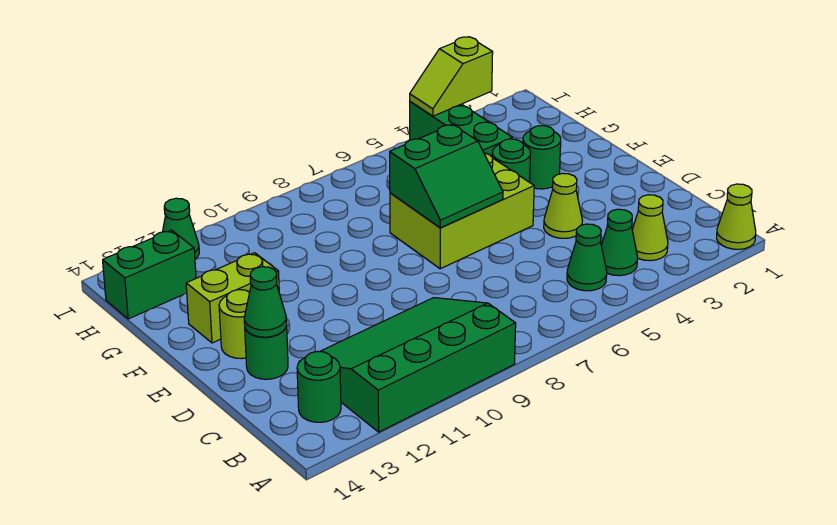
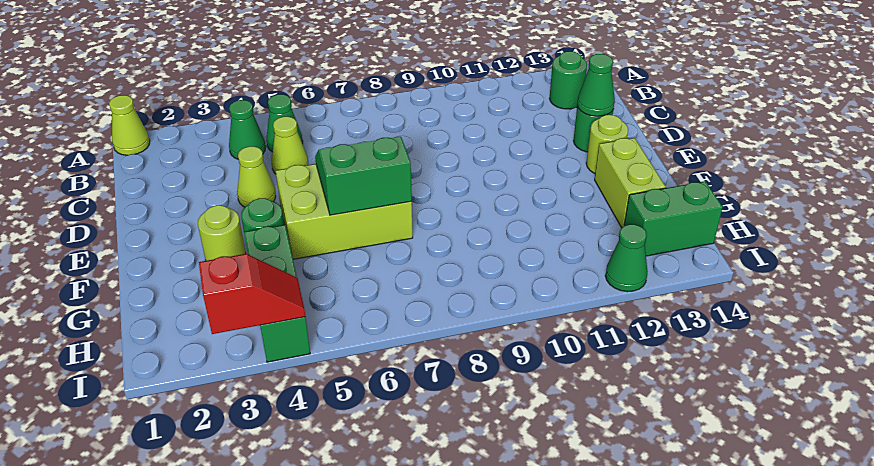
green slope A9:C12 level 1 top A -> none
lime cone B3 level 1 -> lime cone C5 level 1
green round brick F3 level 1 -> lime round brick F3 level 1
lime brick F12:F13 level 1 -> lime brick F13:G13 level 1
lime slope I3:I4 level 2 top 3 -> red slope I3:I4 level 2 top 3

